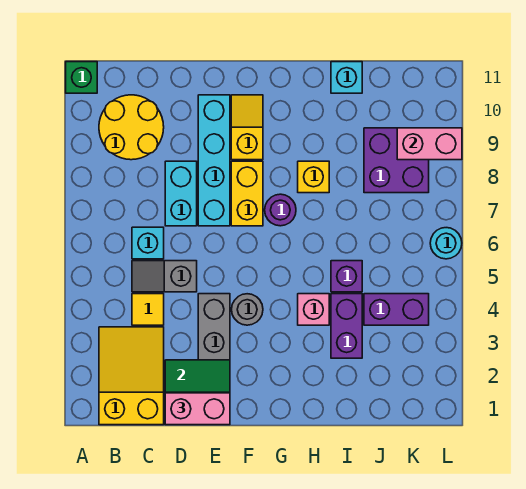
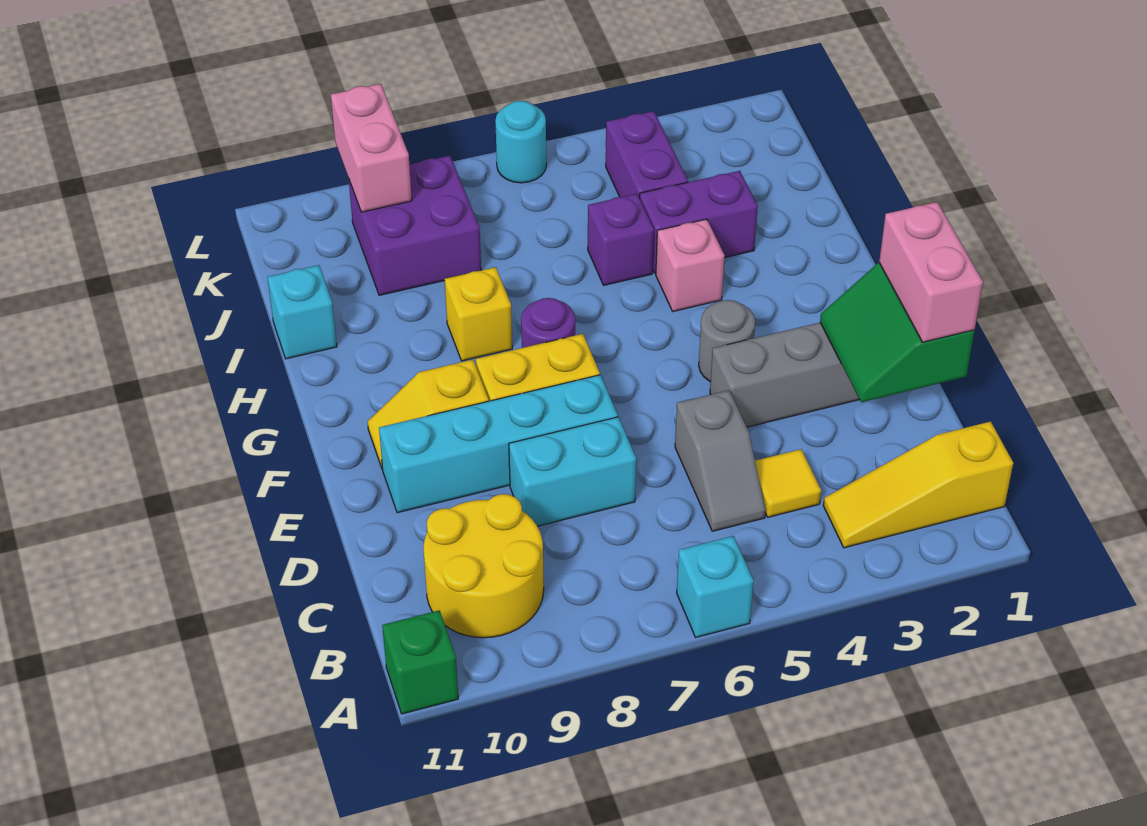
yellow slope B1:C3 level 1 top 1 -> yellow slope B1:B3 level 1 top 1
cyan brick C6 level 1 -> cyan brick A6 level 1

